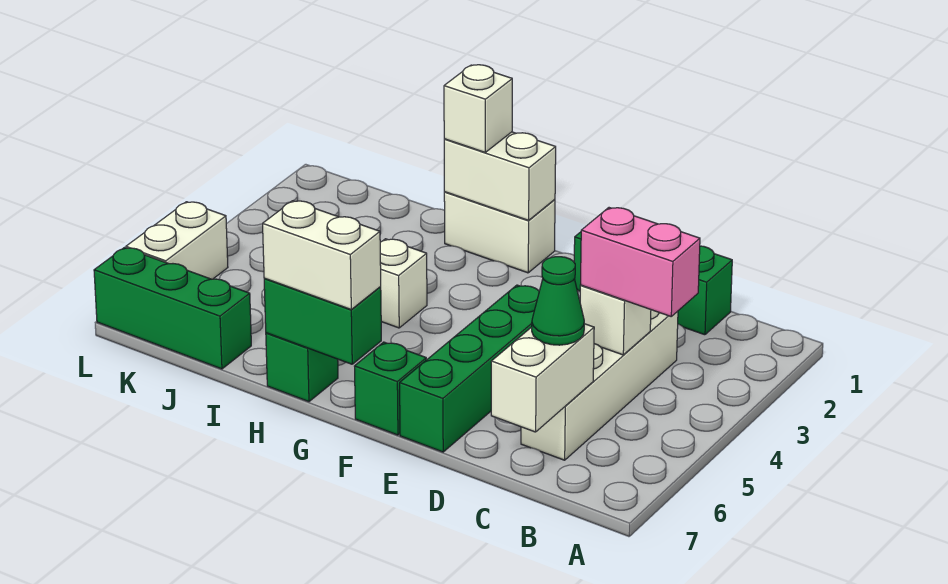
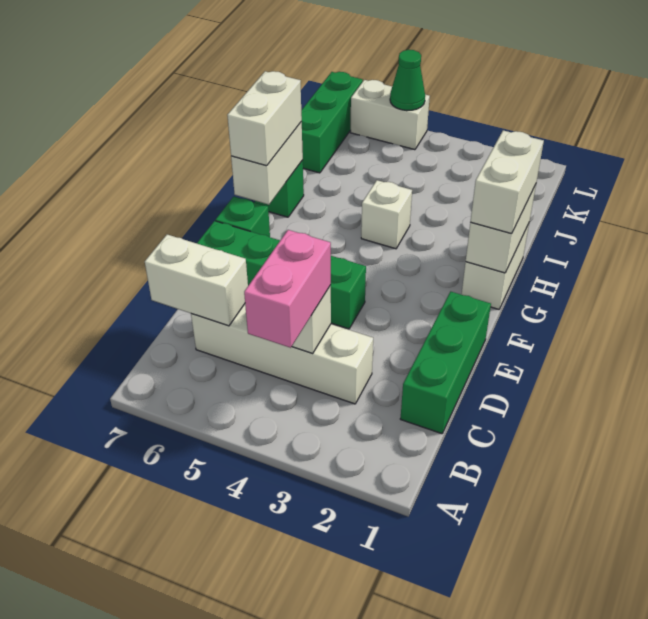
green cone C6 level 3 -> green cone L5 level 2
green brick G7:H7 level 2 -> white brick G7:H7 level 2
white brick H1 level 3 -> white brick G1:H1 level 3

